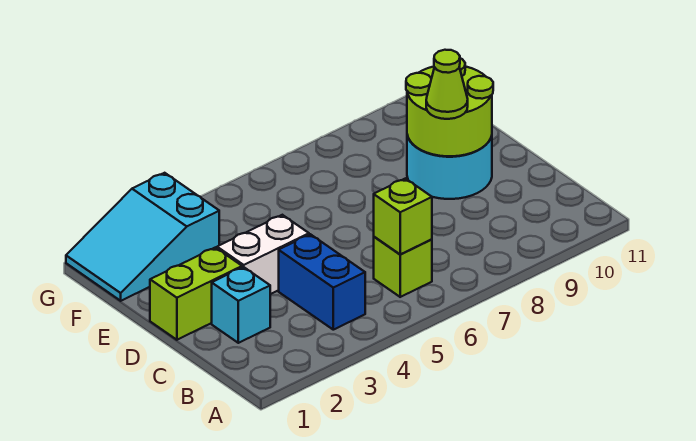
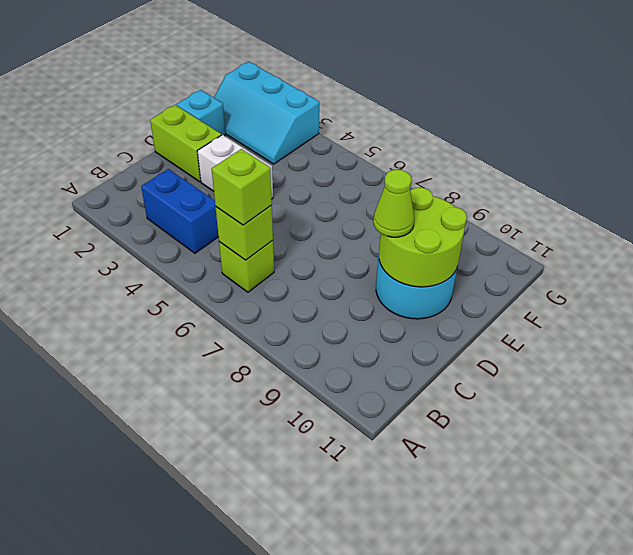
blue brick B4:C4 level 1 -> blue brick B3:B4 level 1
none -> lime brick B6 level 3
cyan brick C2 level 1 -> cyan brick E1 level 1
cyan slope F1:G3 level 1 top 3 -> cyan slope F1:G3 level 1 top G

